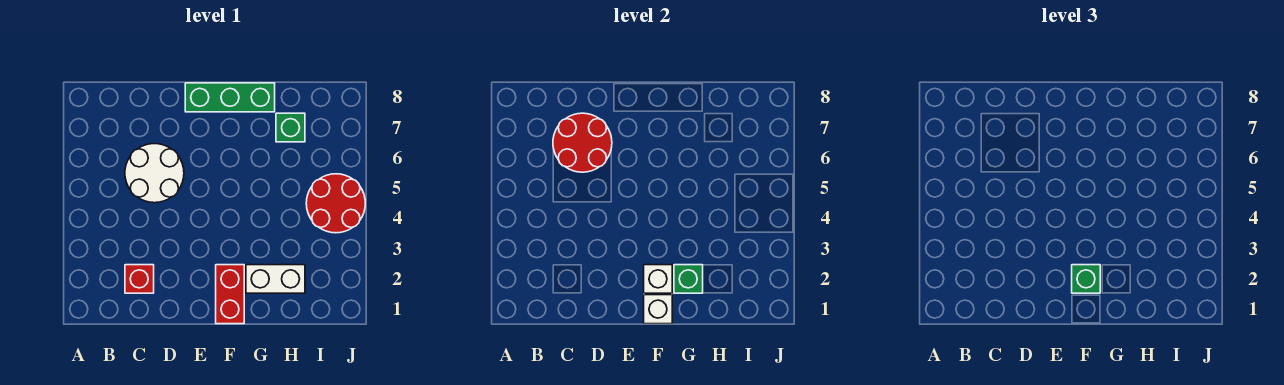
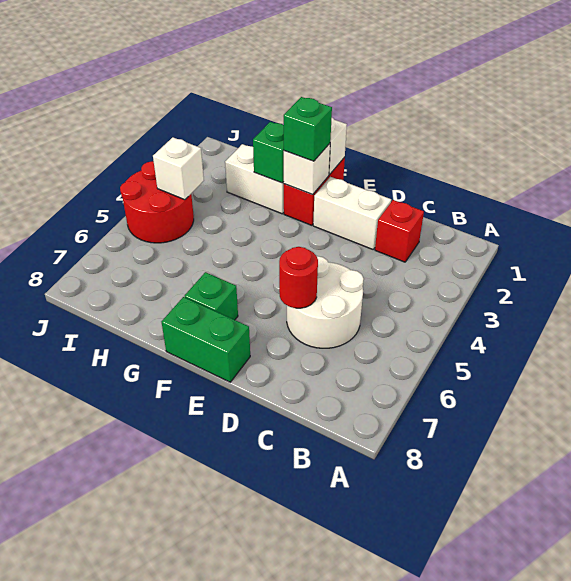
red round brick C6:D7 level 2 -> red round brick D6 level 2
none -> white brick D2:E2 level 1
green brick E8:G8 level 1 -> green brick E8:F8 level 1
green brick H7 level 1 -> green brick F7 level 1
none -> white brick I4 level 2

